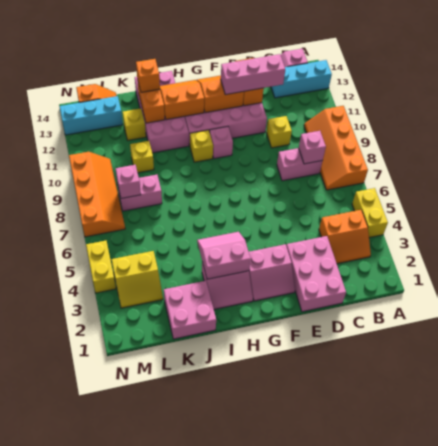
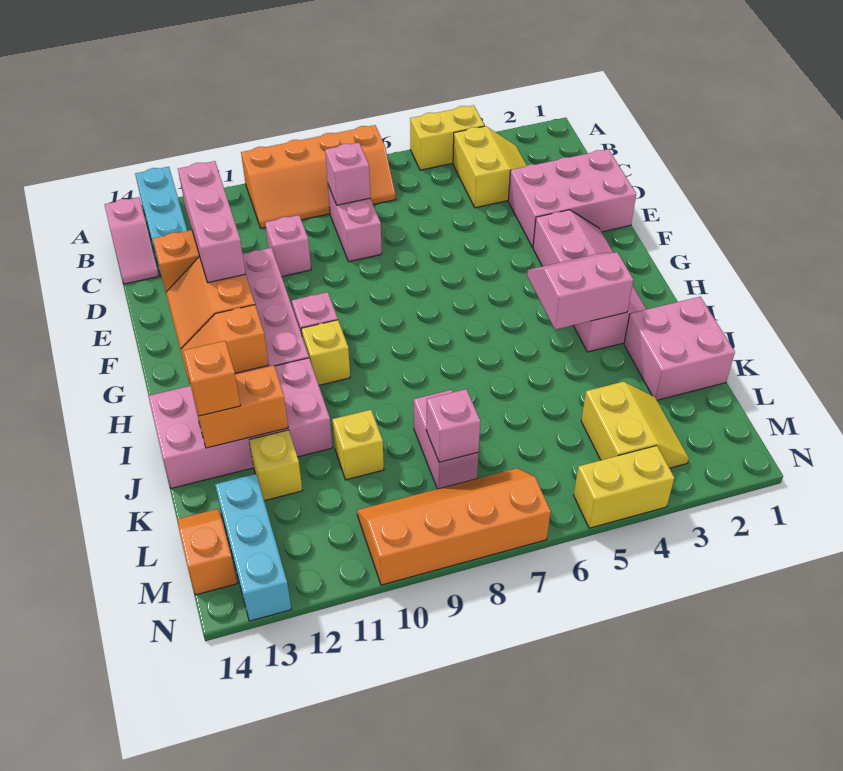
orange slope B3:C4 level 1 top 4 -> yellow slope B3:C4 level 1 top 4
yellow brick D10 level 1 -> pink brick D10 level 1
pink slope H3:I4 level 2 top 3 -> pink slope H3:I4 level 2 top I
orange slope H12:I13 level 2 top 12 -> orange slope H12:H13 level 2 top 12

